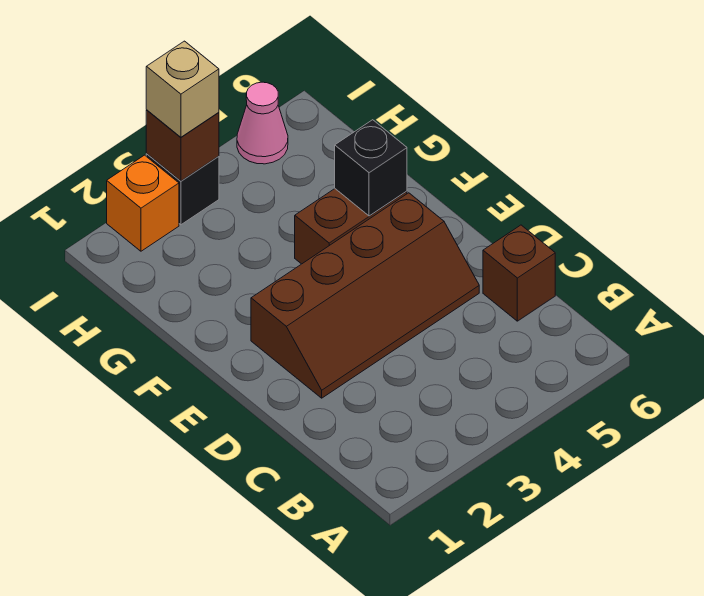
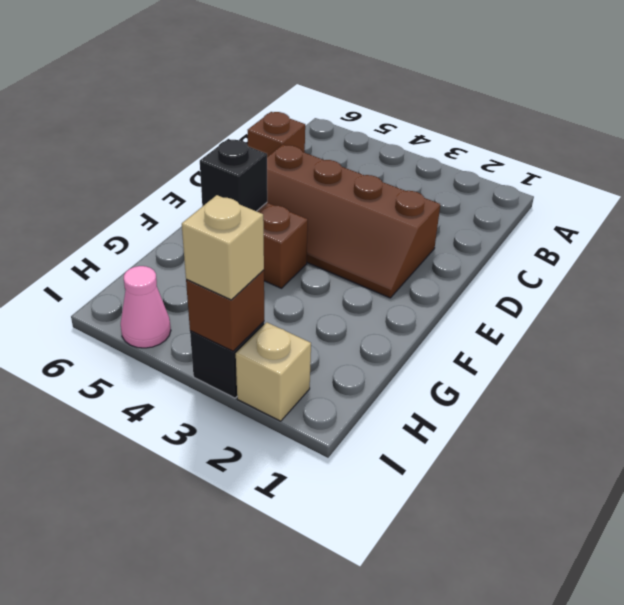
brown slope D2:E5 level 1 top E -> brown slope D2:E5 level 1 top D
orange brick I2 level 1 -> tan brick I2 level 1

